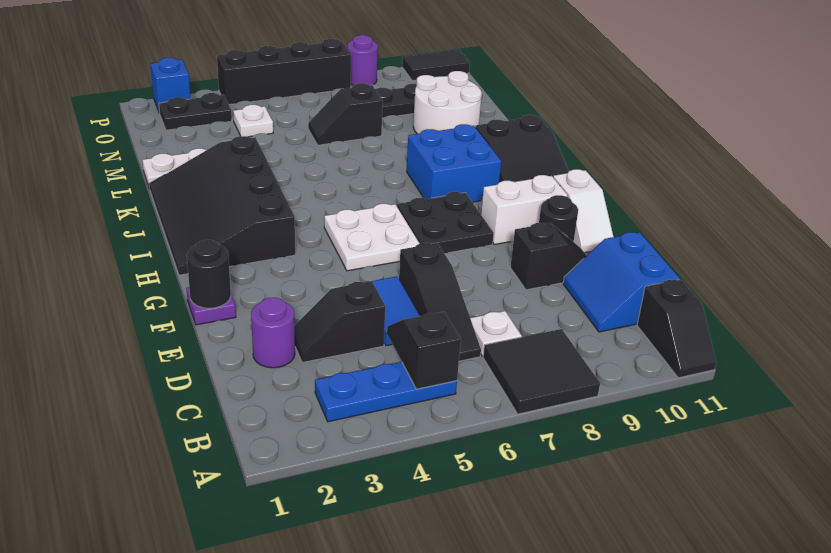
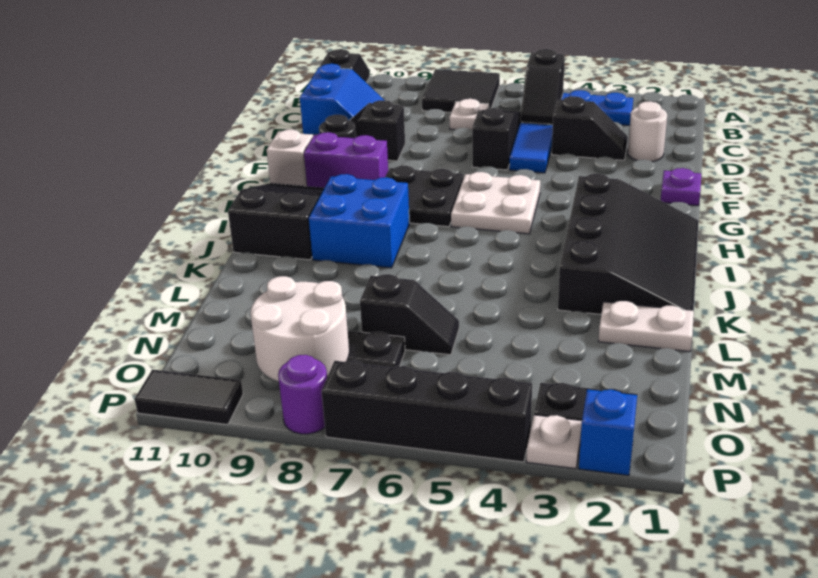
purple round brick D2 level 1 -> white round brick D2 level 1
black round brick F1 level 2 -> none
white brick G9:G10 level 1 -> purple brick G9:G10 level 1
white round brick L9:M10 level 1 -> white round brick N8:O9 level 2
white plate N4 level 1 -> white plate P3 level 1

